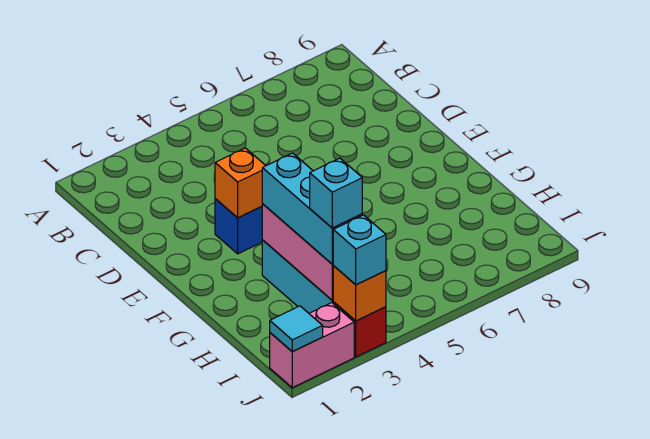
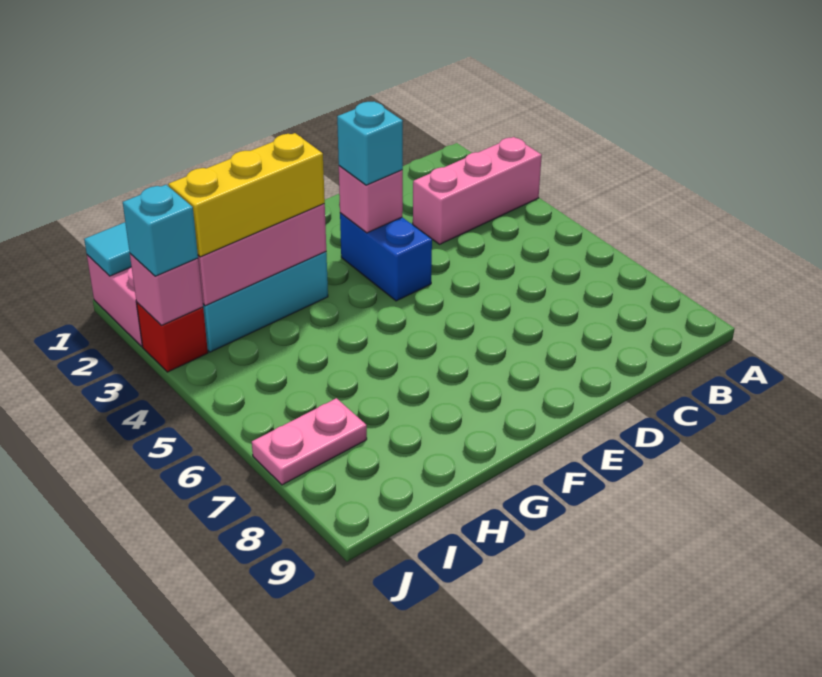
none -> pink brick A3:C3 level 1
orange brick E3 level 2 -> pink brick E3 level 2
cyan brick G3:I3 level 3 -> yellow brick G3:I3 level 3
cyan brick I3 level 4 -> cyan brick E3 level 3
none -> pink plate I7:J7 level 1
orange brick J3 level 2 -> pink brick J3 level 2

